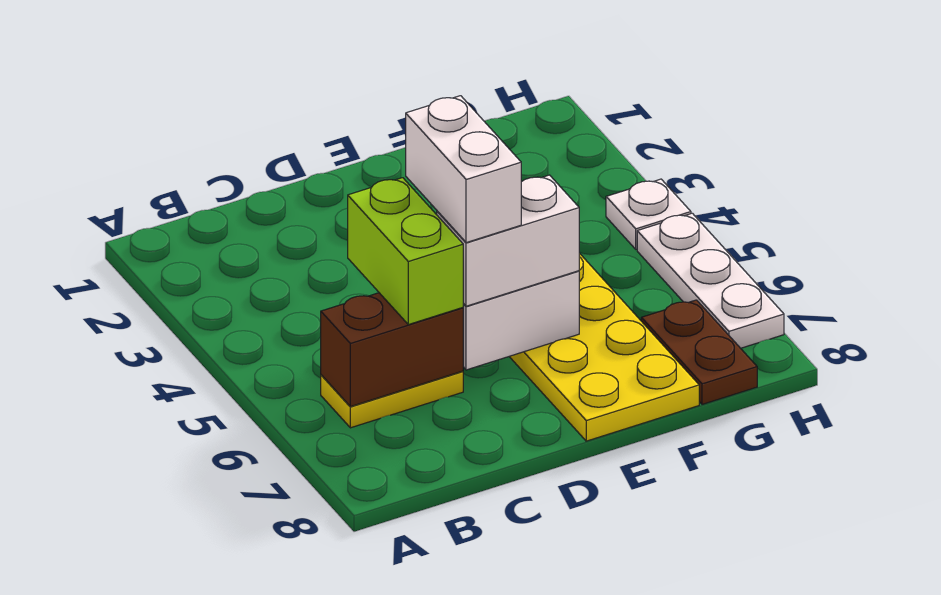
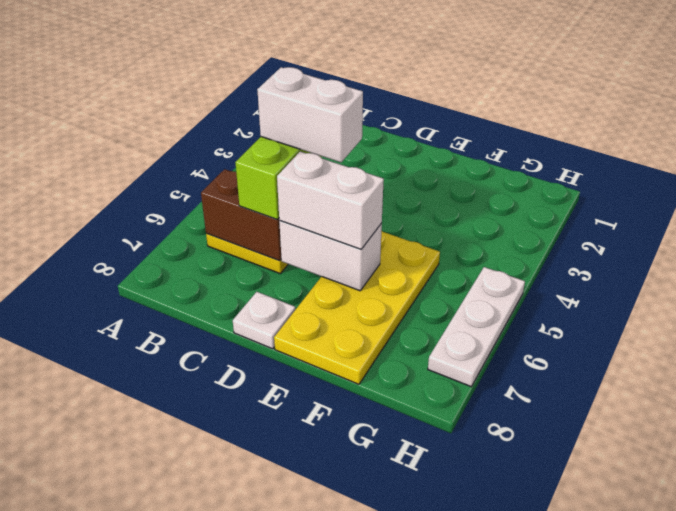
white brick D5:D6 level 4 -> white brick C5:D5 level 4
brown plate G7:G8 level 1 -> none
white plate H4 level 1 -> white plate D8 level 1

